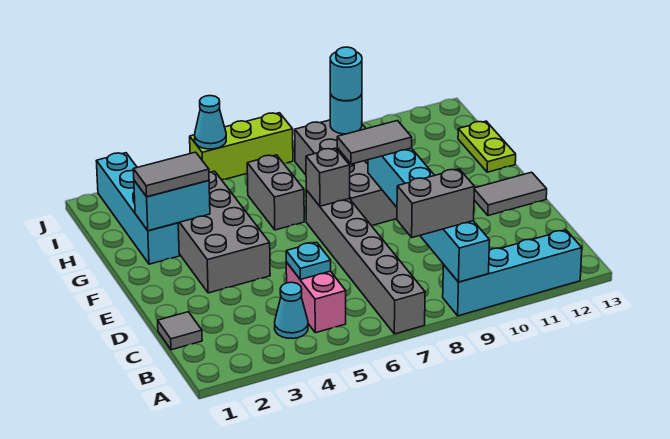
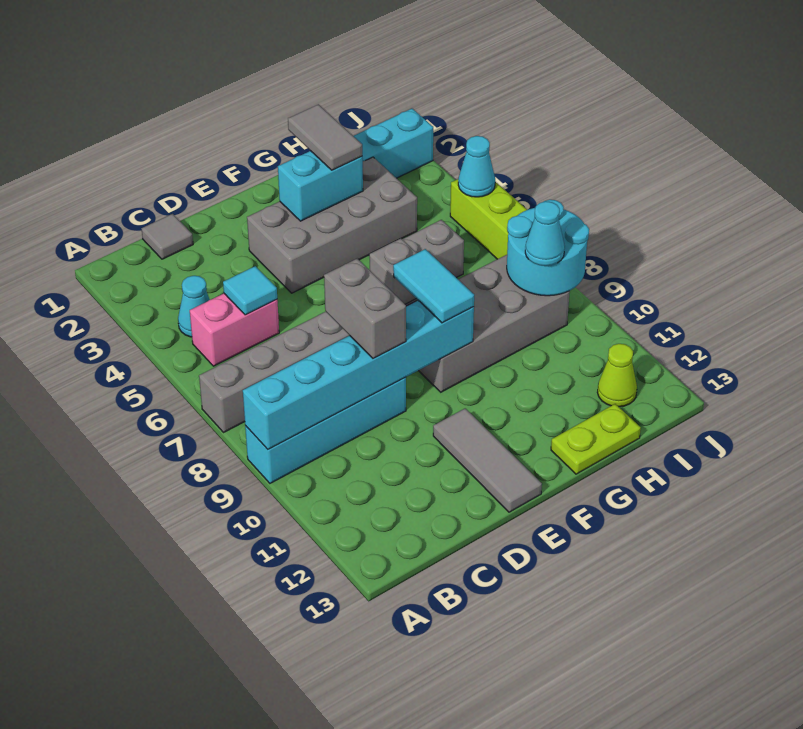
cyan brick A9:A12 level 1 -> cyan brick A9:D9 level 1
grey brick B8:B9 level 3 -> grey brick D8:D9 level 3
cyan plate C5 level 2 -> cyan tile C5 level 2
grey tile E12:E13 level 1 -> grey tile E11:E13 level 1
grey tile F8:F9 level 3 -> cyan tile F8:F9 level 3
cyan brick G2:G3 level 2 -> cyan brick F3:G3 level 2
cyan round brick I9 level 2 -> cyan round brick I8:J9 level 2
cyan round brick I9 level 3 -> cyan cone I9 level 3
none -> lime cone I12 level 1

